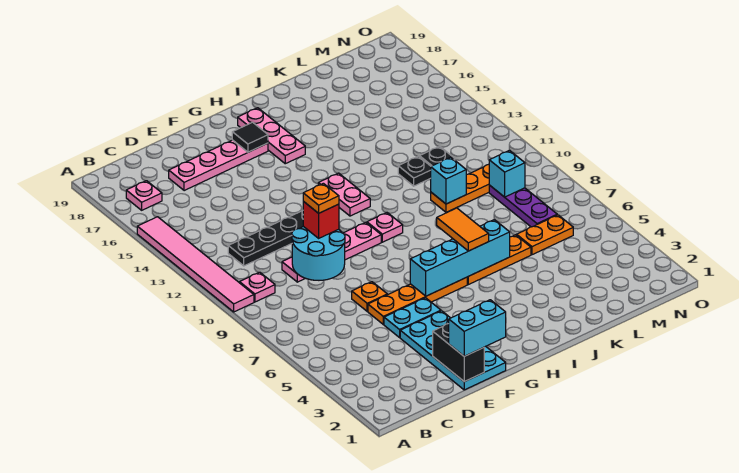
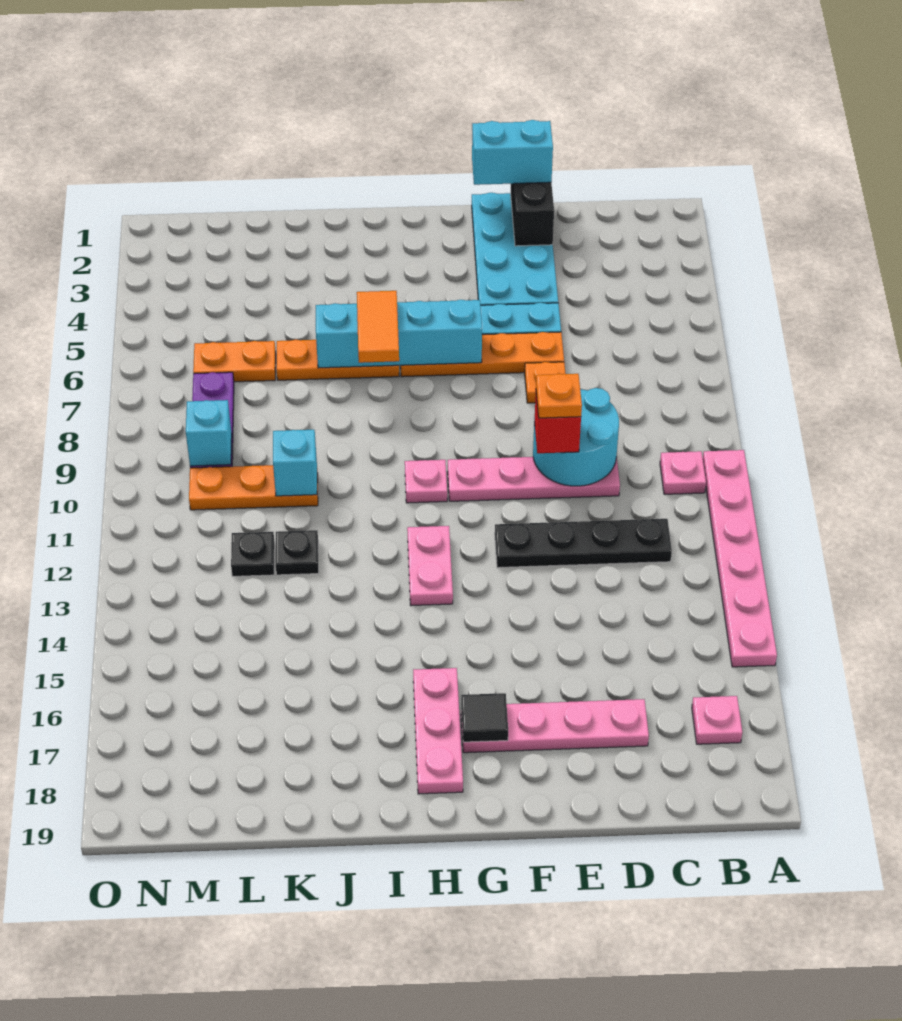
pink tile A10:A15 level 1 -> pink plate A10:A15 level 1

